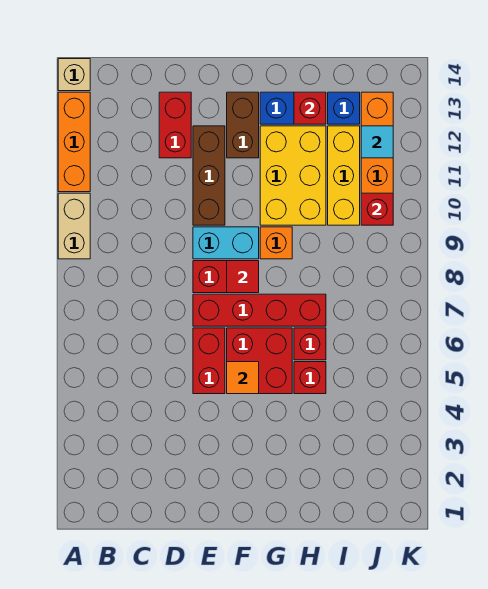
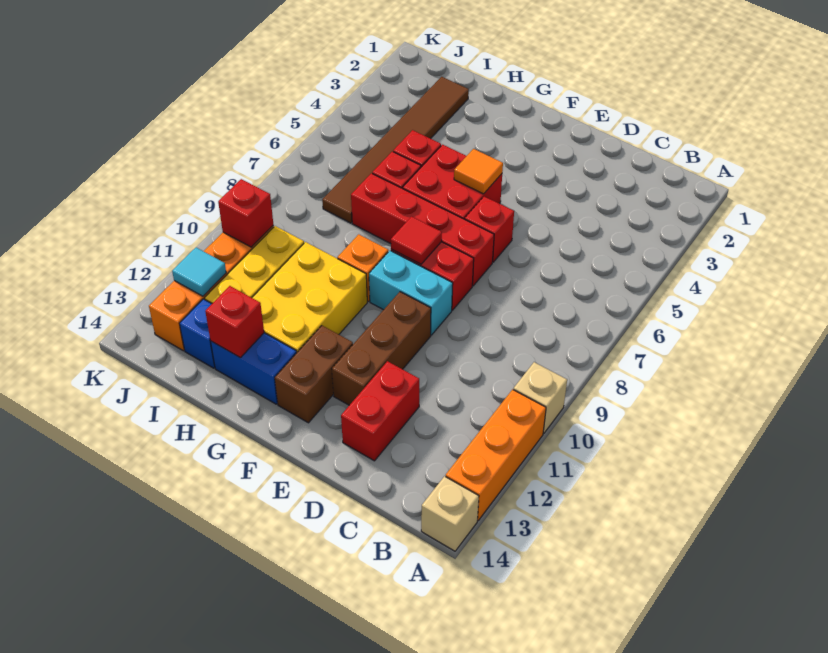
tan brick A9:A10 level 1 -> tan brick A10 level 1
red brick E5:E6 level 1 -> red brick E6 level 1
none -> brown tile I2:I7 level 1

